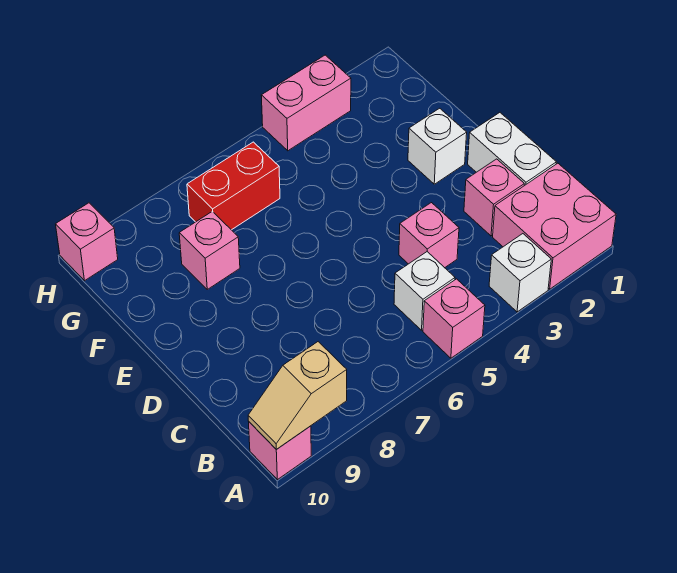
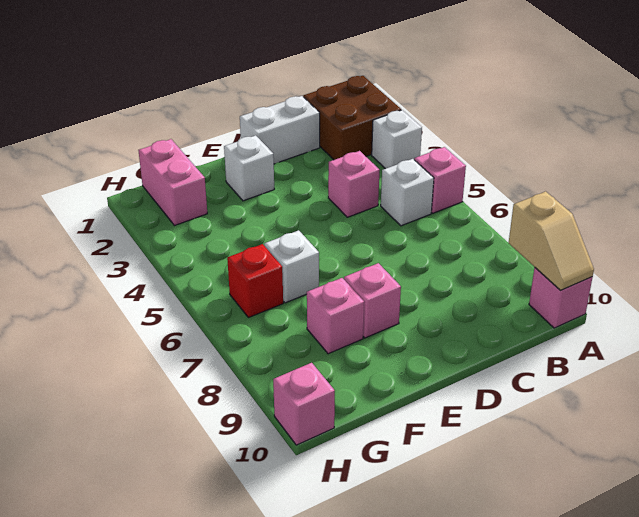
pink brick A1:B2 level 1 -> brown brick A1:B2 level 1
pink brick C2 level 1 -> pink brick E8 level 1
none -> white brick F6 level 1
red brick G6:G7 level 1 -> red brick G6 level 1
pink brick H3:H4 level 1 -> pink brick G1:G2 level 1

